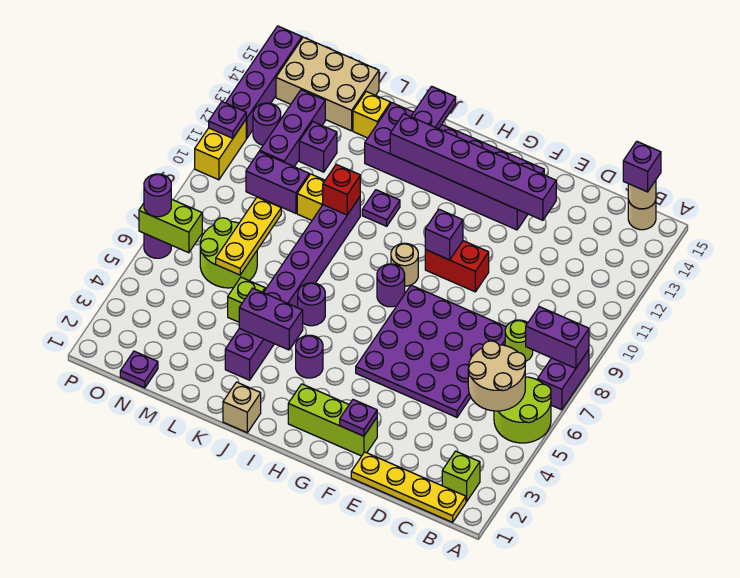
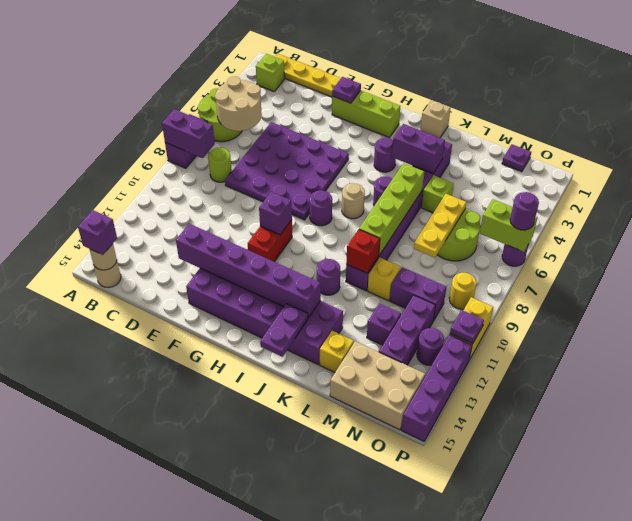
red brick F10:G10 level 1 -> red brick G10:G11 level 1
tan round brick H9 level 1 -> tan round brick I7 level 1
purple plate J11 level 1 -> purple round brick J11 level 1
none -> lime brick K6:K9 level 2
none -> yellow round brick O9 level 1

